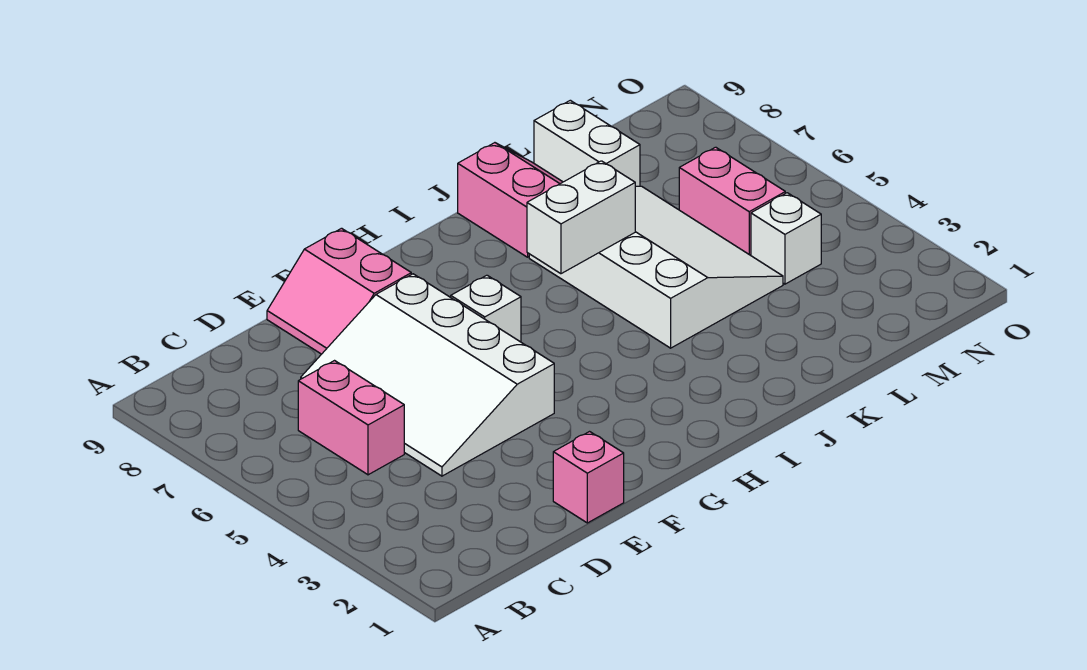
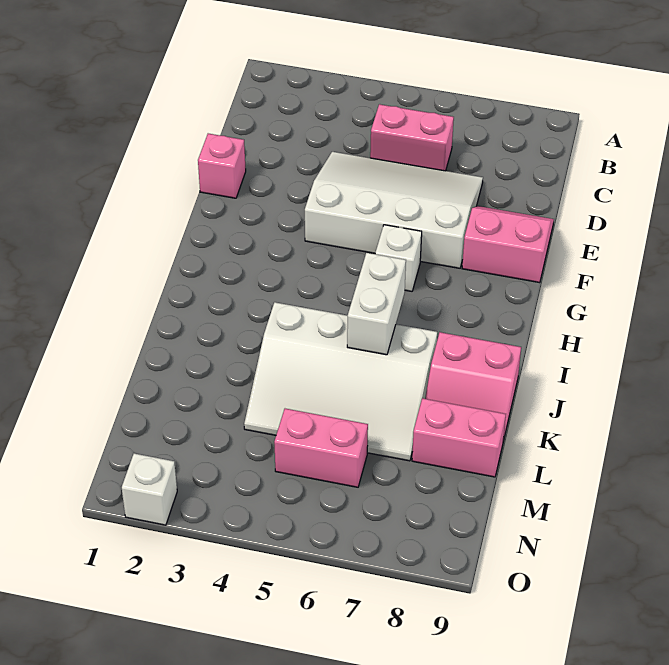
white brick L8:L9 level 1 -> pink brick L8:L9 level 1
white brick M4 level 1 -> white brick O2 level 1

